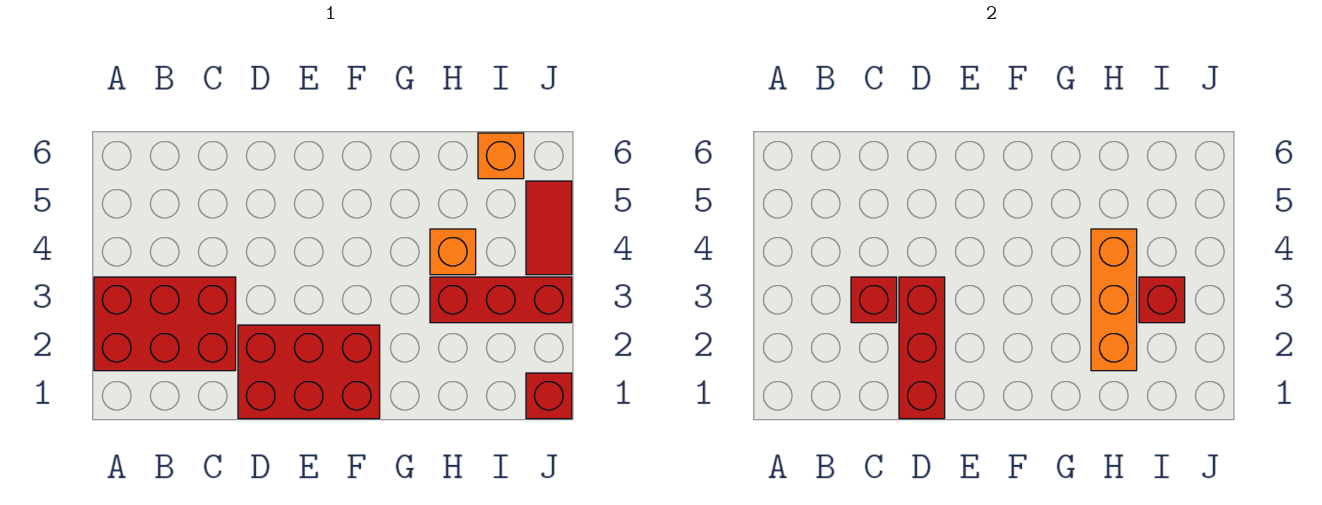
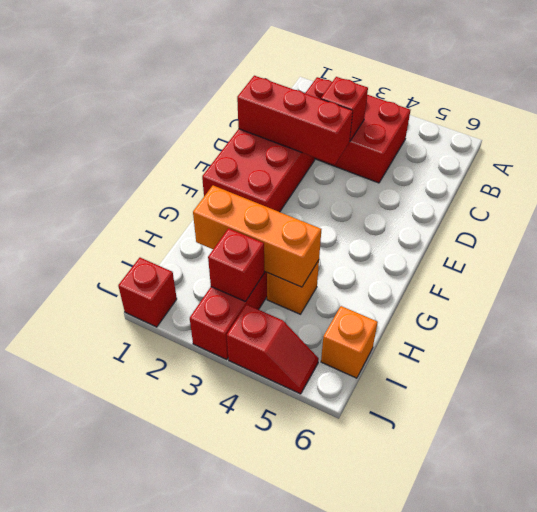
red brick A2:C3 level 1 -> red brick B2:C4 level 1
red tile J4:J5 level 1 -> red slope J4:J5 level 1 top 4

